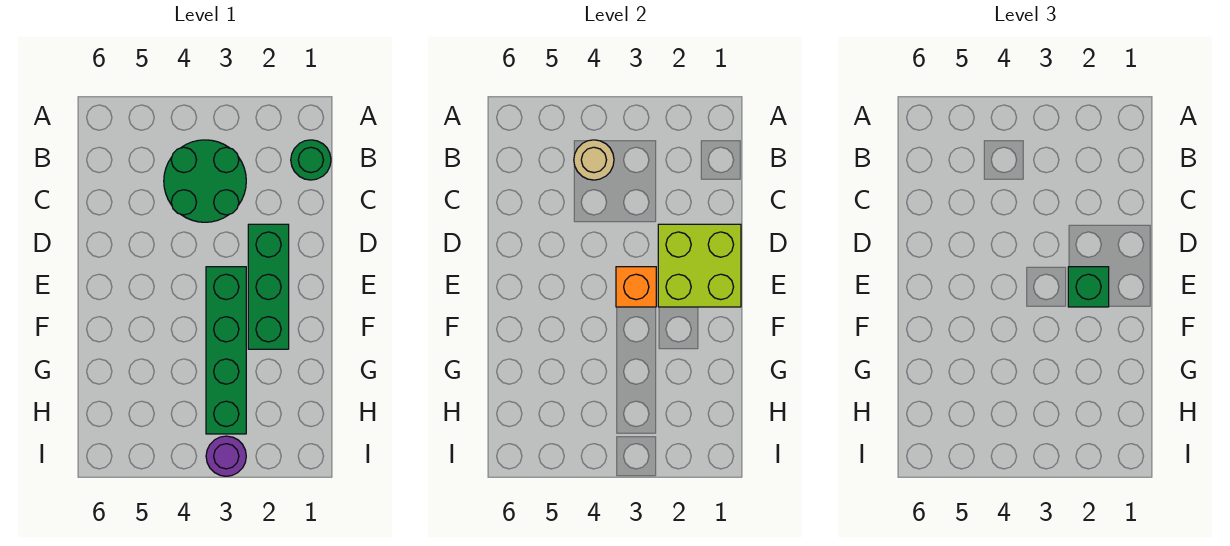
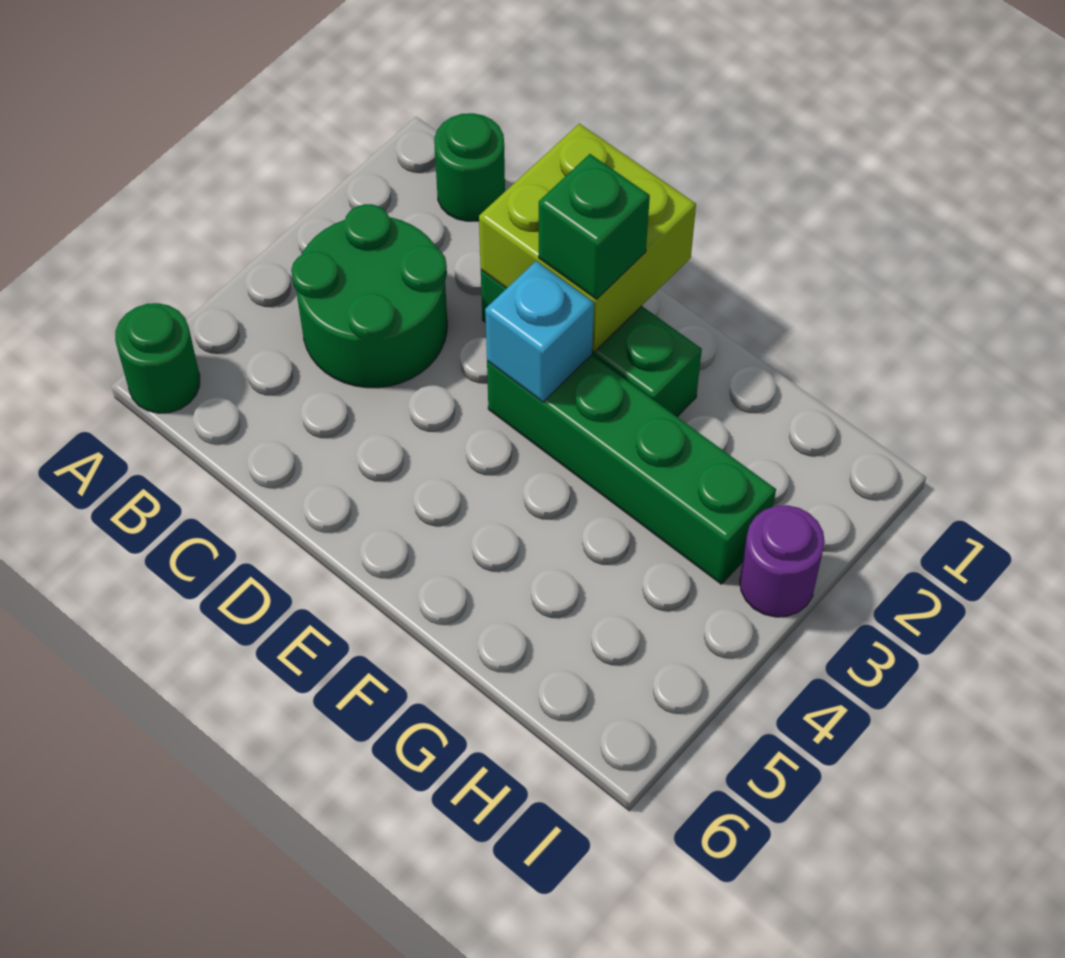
none -> green round brick A6 level 1
tan round brick B4 level 2 -> none
orange brick E3 level 2 -> cyan brick E3 level 2

